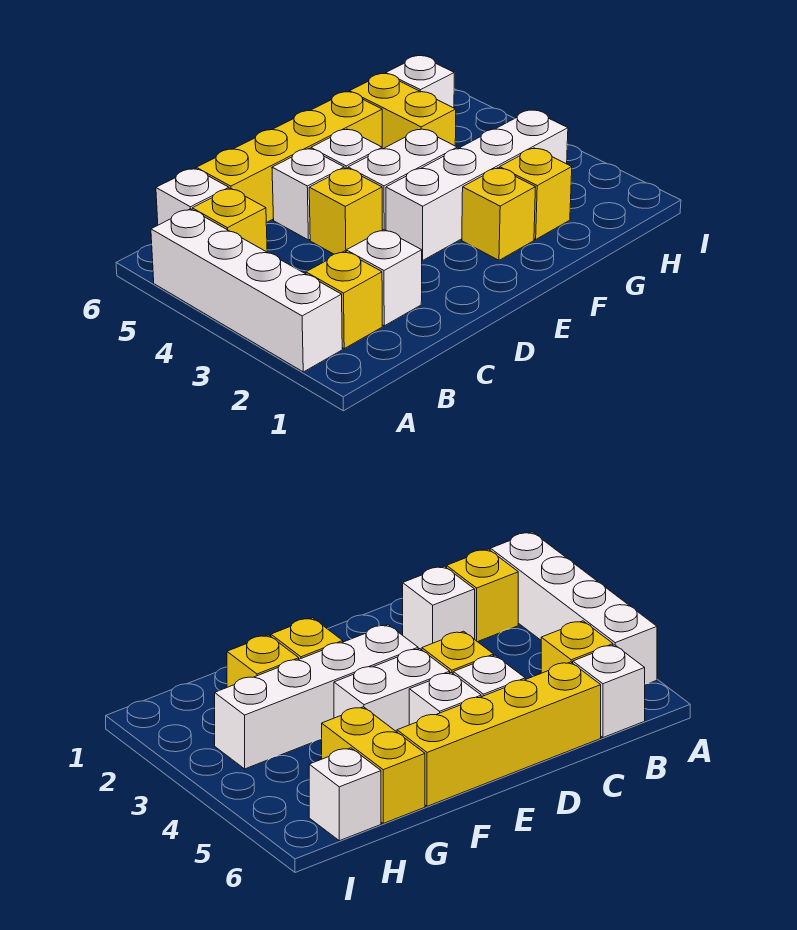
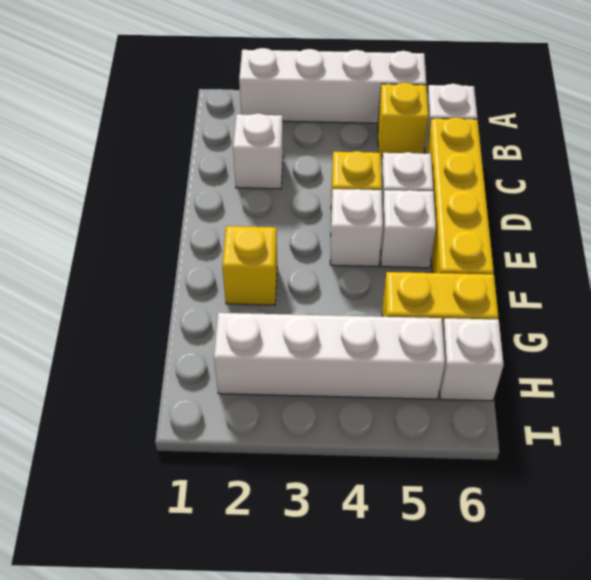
yellow brick B2 level 1 -> none
white brick E3:H3 level 1 -> white brick H2:H5 level 1
white brick E4:F4 level 1 -> white brick E4 level 1
yellow brick G2 level 1 -> none

